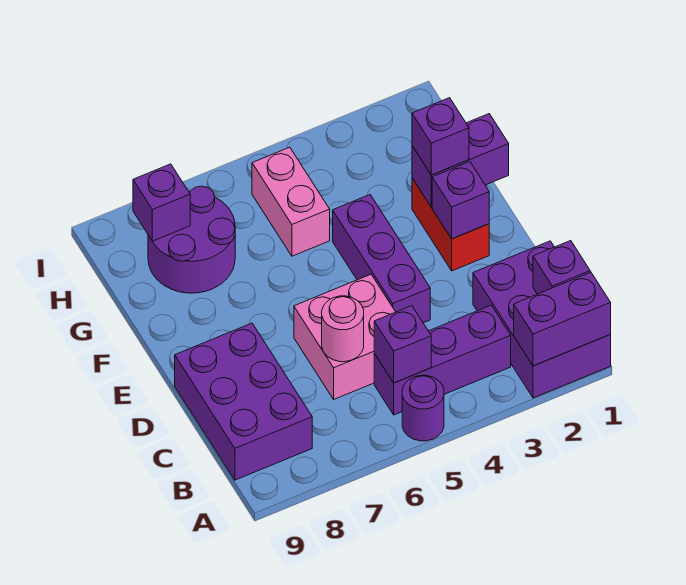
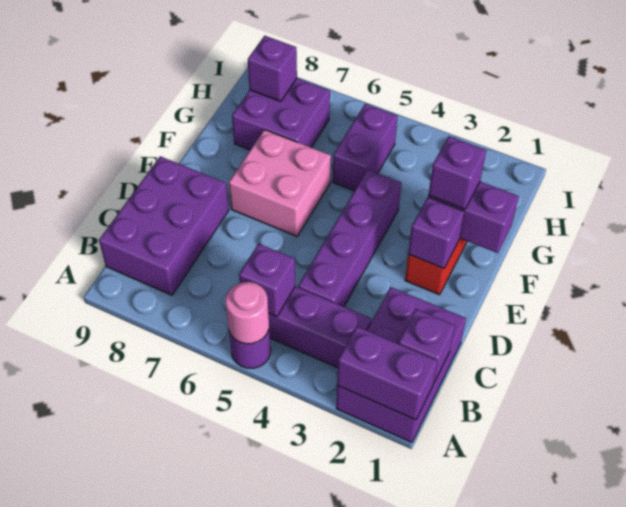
pink brick C5:D6 level 1 -> pink brick E6:F7 level 1
pink round brick C6 level 2 -> pink round brick A5 level 2
purple brick D4:F4 level 1 -> purple brick C4:F4 level 1
pink brick G5:H5 level 1 -> purple brick G5:H5 level 1
purple round brick G7:H8 level 1 -> purple brick G7:H8 level 1

